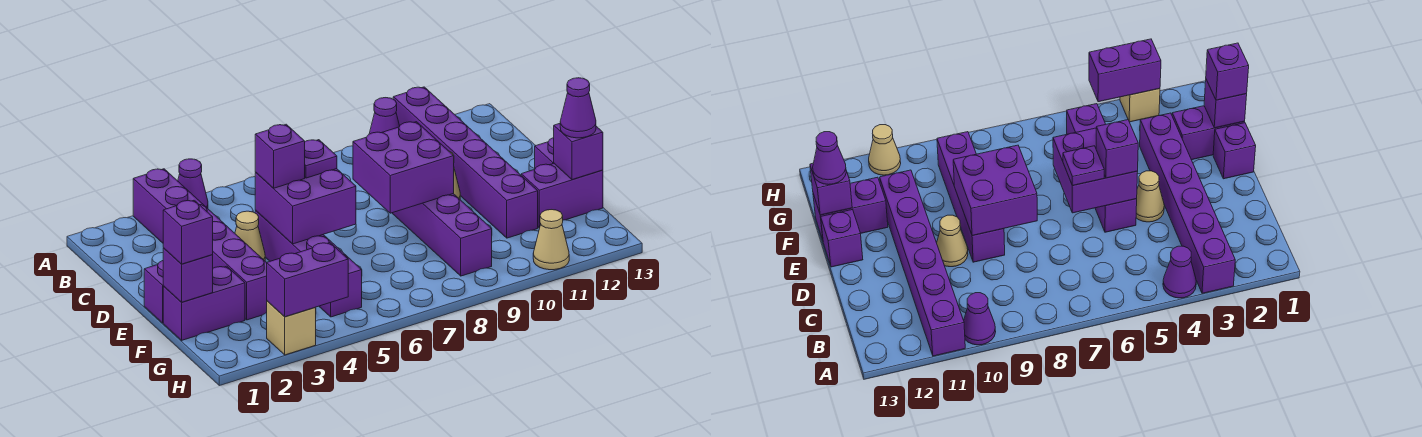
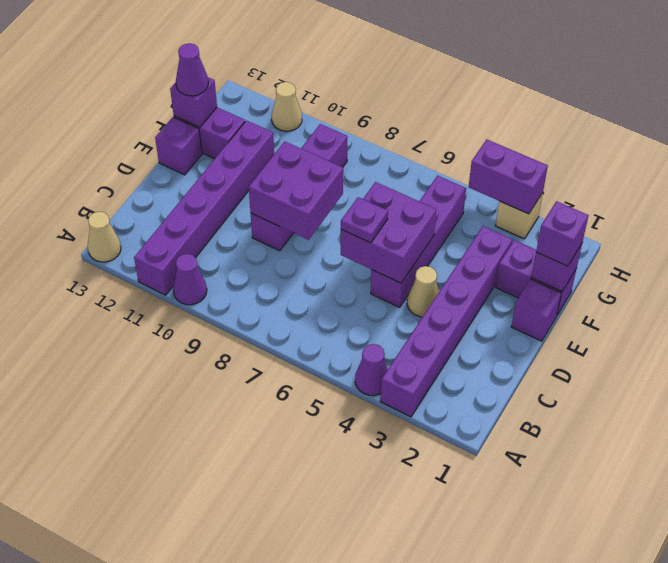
purple brick D5 level 3 -> none
tan cone D10 level 1 -> tan cone A13 level 1

